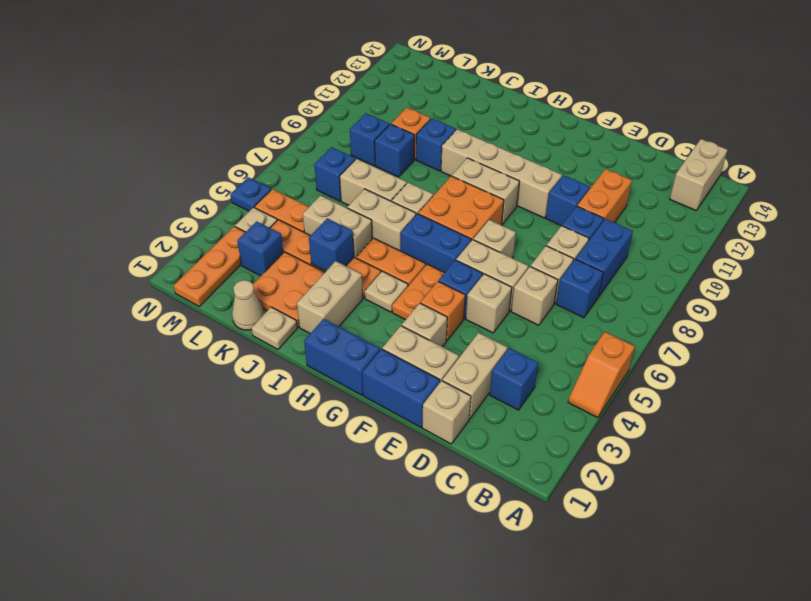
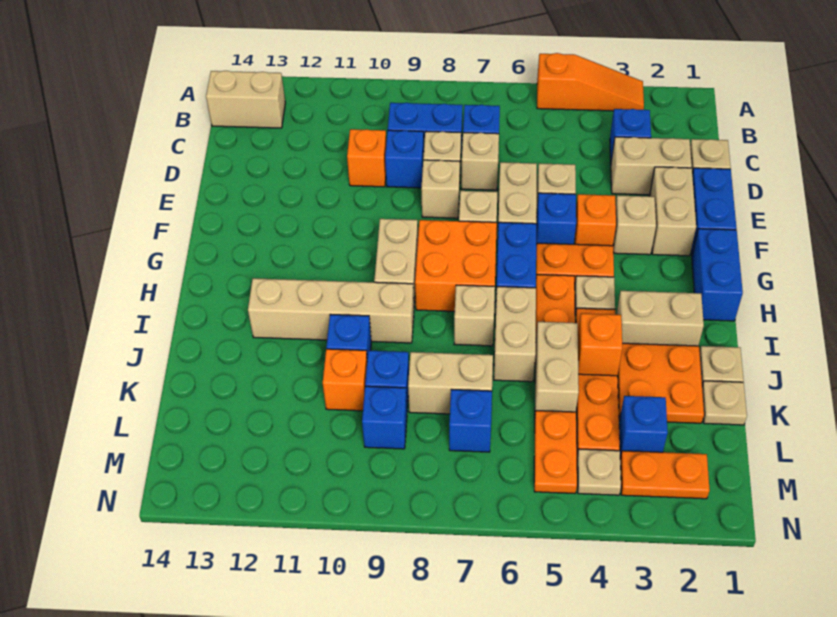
orange slope A4:A5 level 1 top 5 -> orange slope A3:A5 level 1 top 5
tan brick D6 level 1 -> tan brick E8 level 1
orange brick D10:D11 level 1 -> orange brick D10 level 1
blue brick E10 level 1 -> none
tan brick F10:I10 level 1 -> tan brick I9:I12 level 1
blue brick J4 level 2 -> orange brick J4 level 2
tan brick J7:K7 level 1 -> tan brick K7:K8 level 1
tan cone K1 level 1 -> tan plate K1 level 1
orange plate M1:M3 level 1 -> orange plate M2:M3 level 1
blue plate N5 level 1 -> none

